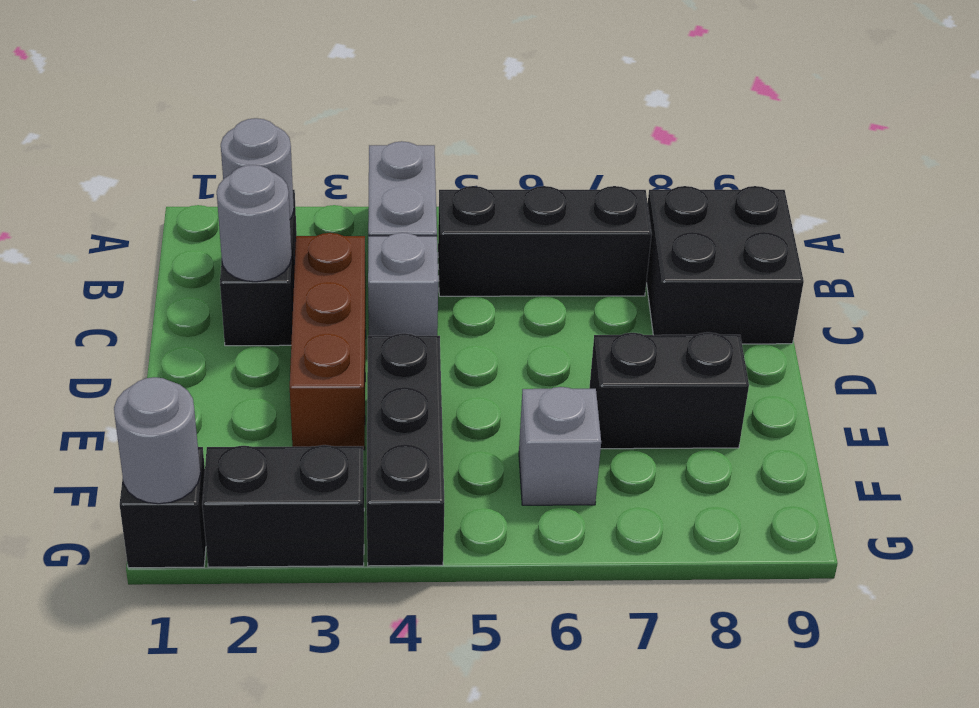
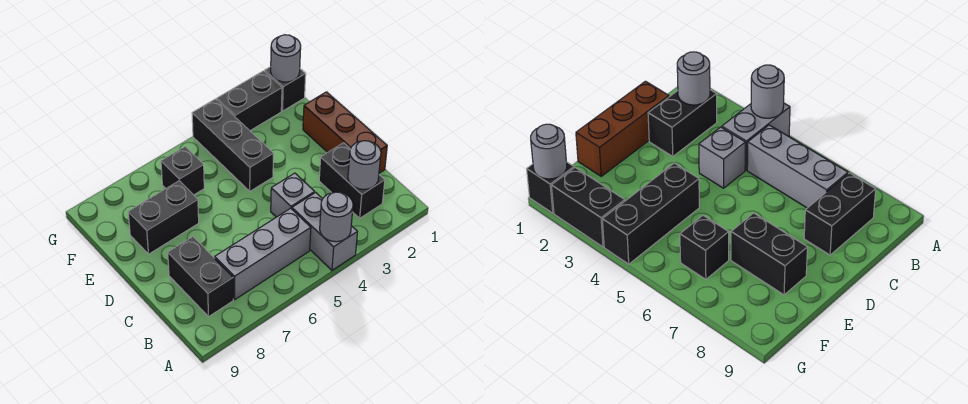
black brick B5:B7 level 1 -> grey brick B5:B7 level 1
black brick B8:C9 level 1 -> black brick B8:C8 level 1
grey round brick C2 level 2 -> grey round brick A4 level 2
brown brick C3:E3 level 1 -> brown brick C1:E1 level 1
grey brick F6 level 1 -> black brick F6 level 1

